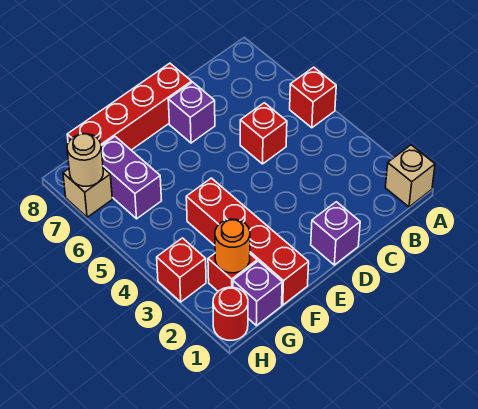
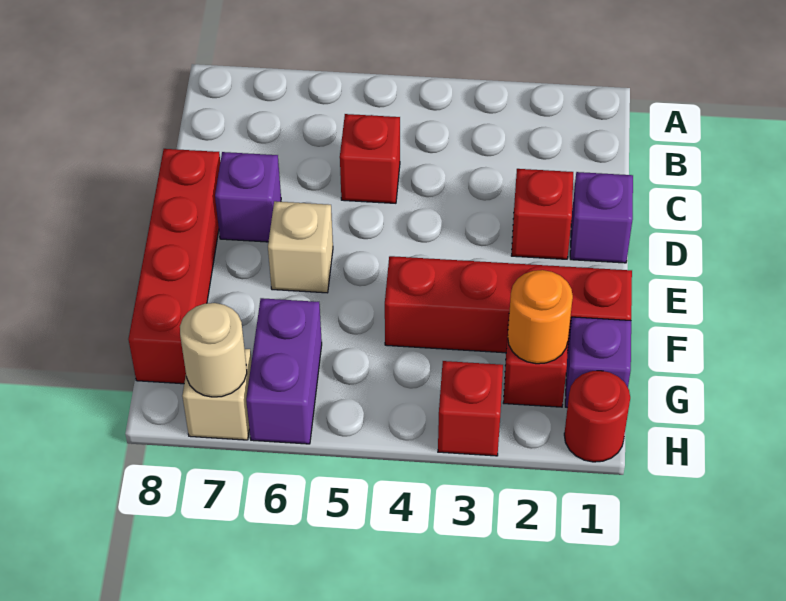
tan brick A1 level 1 -> tan brick E6 level 1
red brick A5 level 1 -> red brick D2 level 1
purple brick G6:G7 level 1 -> purple brick G6:H6 level 1

